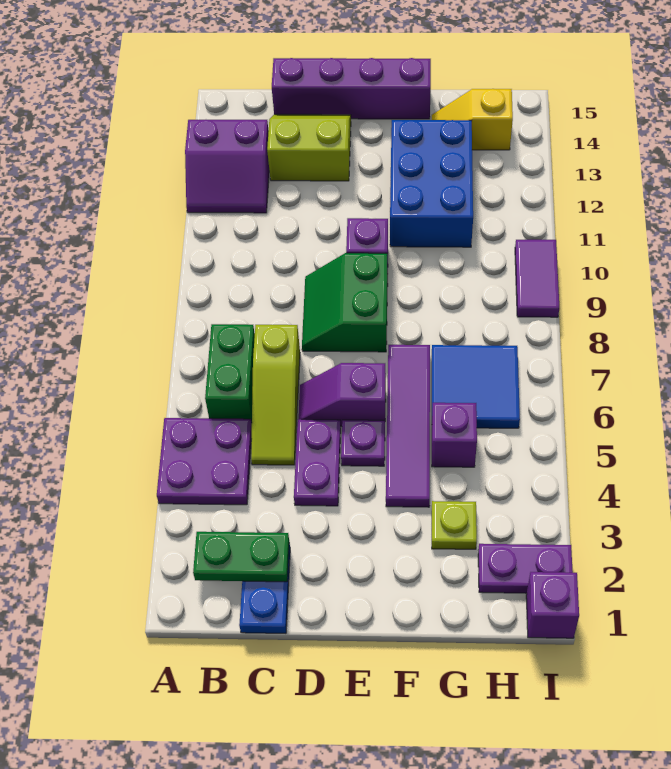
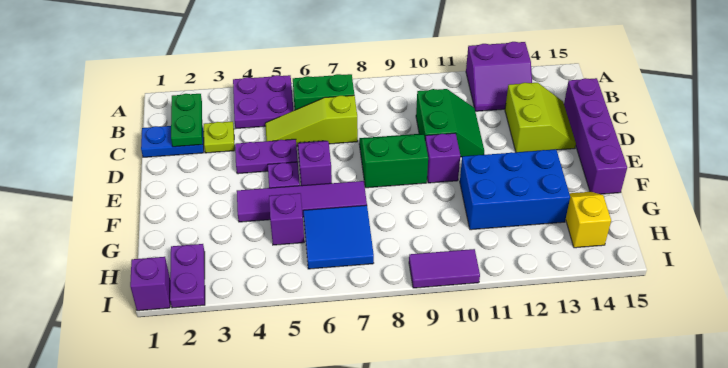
purple slope A12:B13 level 1 top 13 -> purple slope A12:B13 level 1 top A
none -> green slope C10:D11 level 1 top 10
lime plate G3 level 1 -> lime plate C3 level 1

